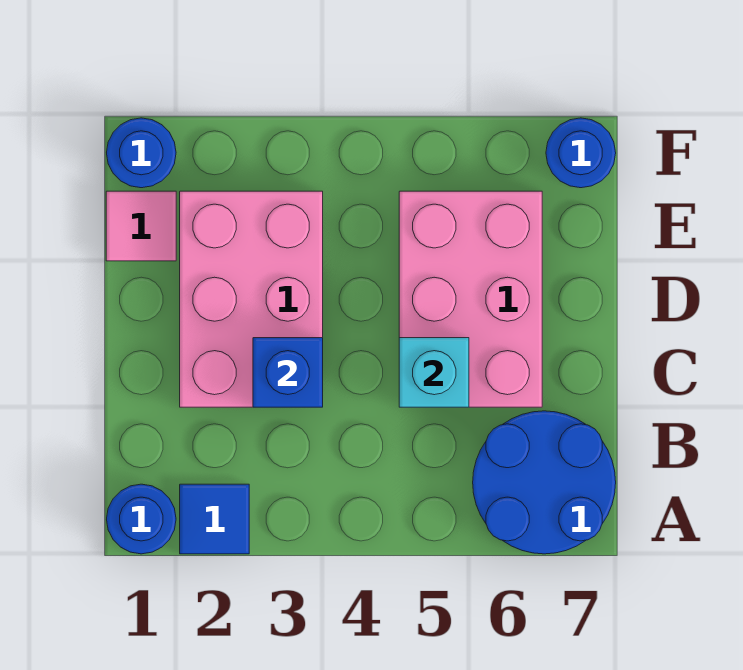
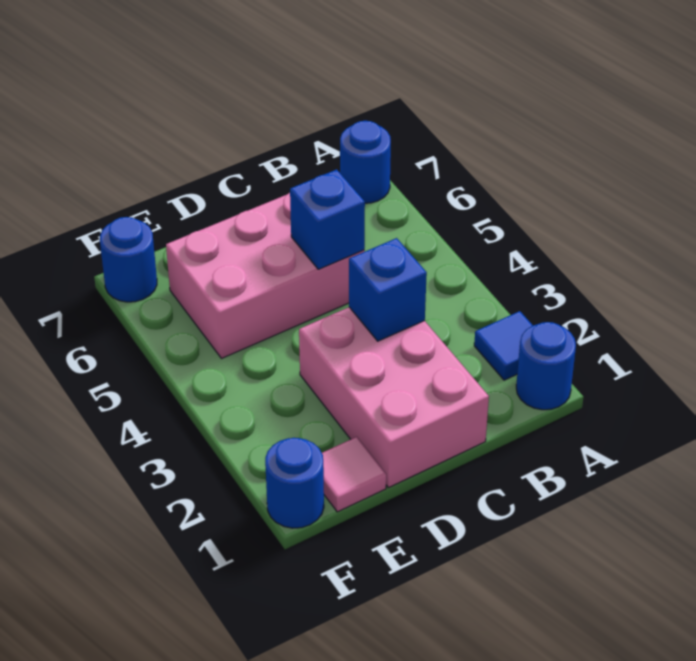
blue round brick A6:B7 level 1 -> blue round brick A7 level 1
pink brick C2:E3 level 1 -> pink brick C1:D3 level 1
cyan brick C5 level 2 -> blue brick C5 level 2

